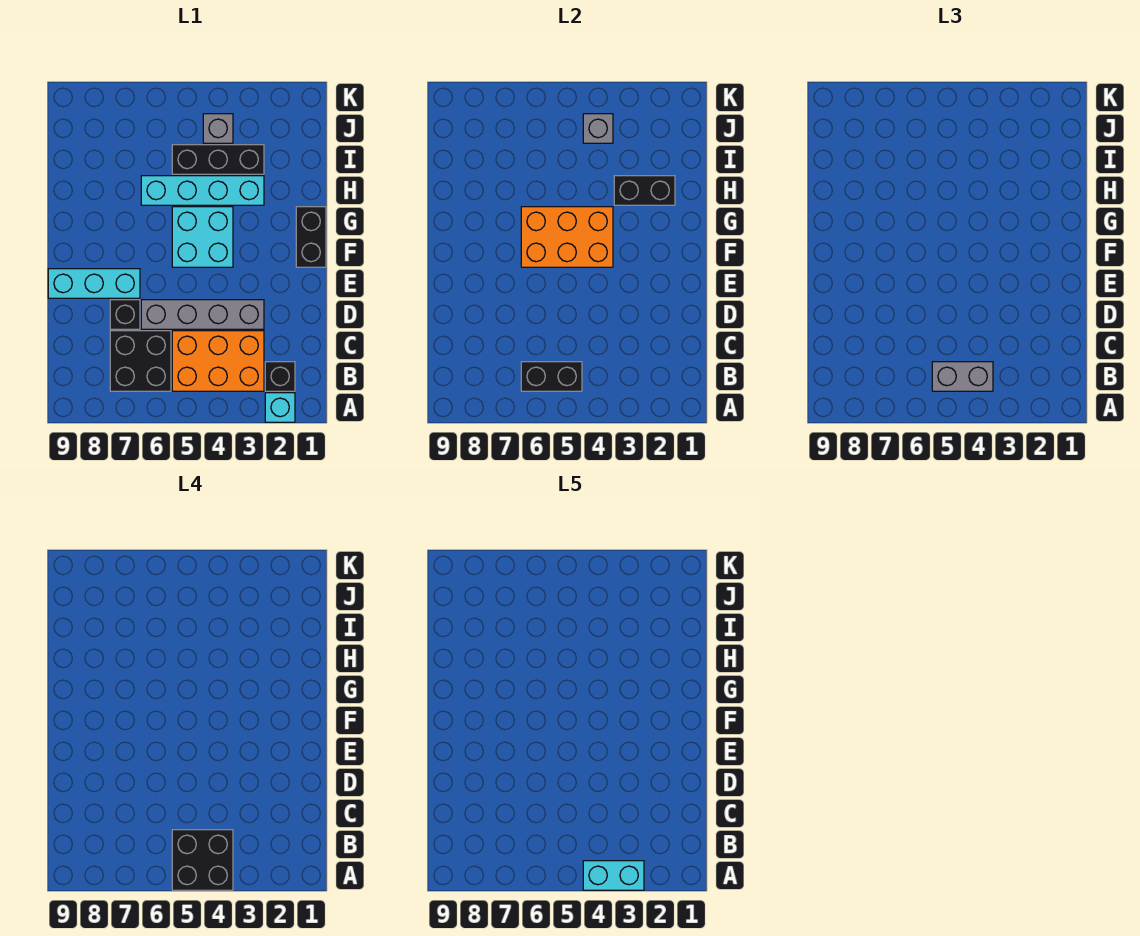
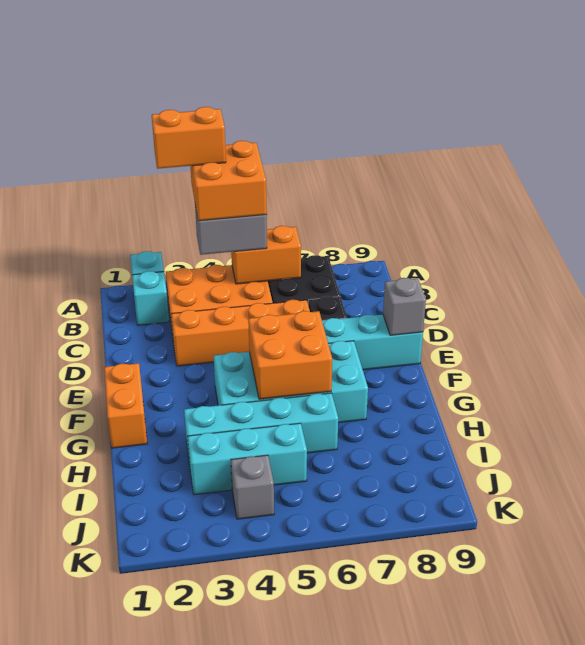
cyan brick A3:A4 level 5 -> orange brick A3:A4 level 5
black brick A4:B5 level 4 -> orange brick A4:B5 level 4
black brick B2 level 1 -> cyan brick B2 level 1
black brick B5:B6 level 2 -> orange brick B5:B6 level 2
grey brick D3:D6 level 1 -> orange brick D3:D6 level 1
black brick F1:G1 level 1 -> orange brick F1:G1 level 1
cyan brick F4:G5 level 1 -> cyan brick F4:G7 level 1
orange brick F4:G6 level 2 -> orange brick F5:G6 level 2
black brick H2:H3 level 2 -> none
black brick I3:I5 level 1 -> cyan brick I3:I5 level 1
grey brick J4 level 2 -> grey brick E9 level 2

